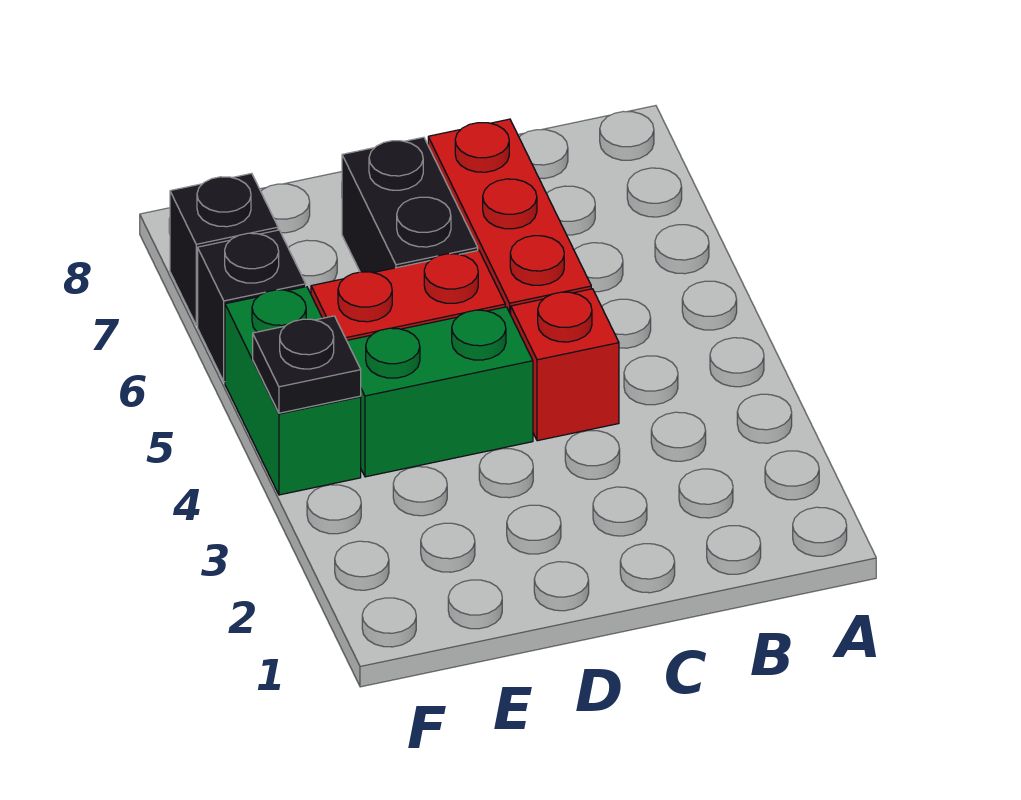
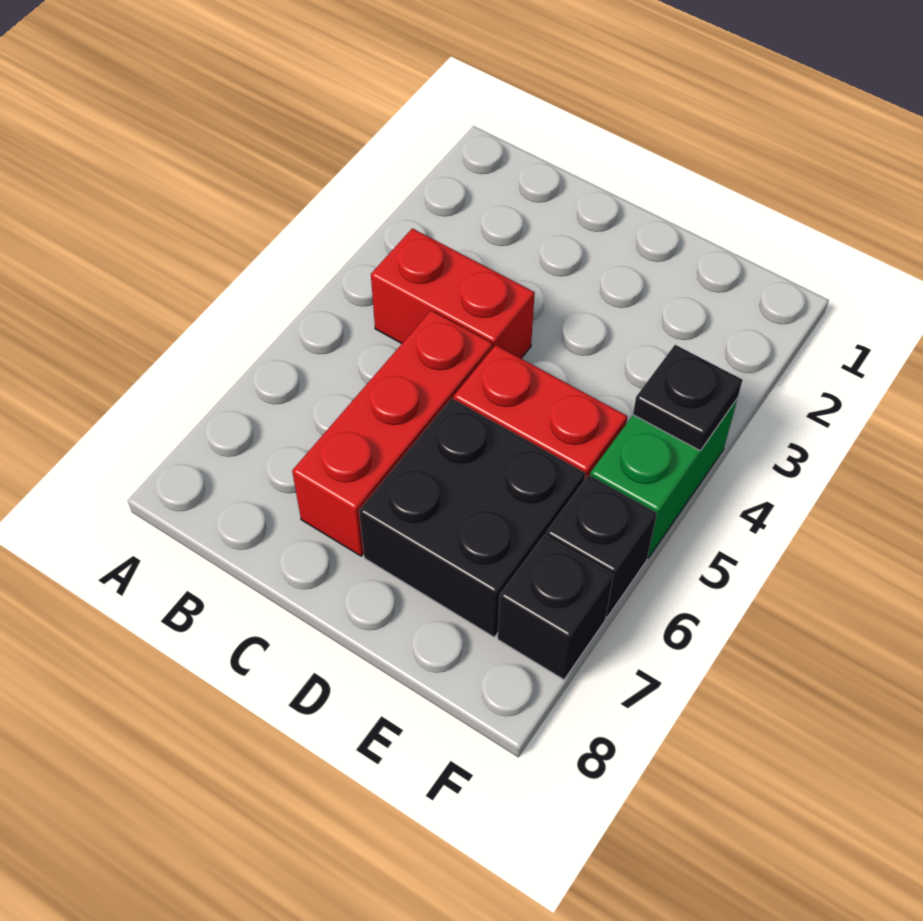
red brick C4 level 1 -> red brick B4:C4 level 1
green brick D4:E4 level 1 -> none
black brick D6:D7 level 1 -> black brick D6:E7 level 1

